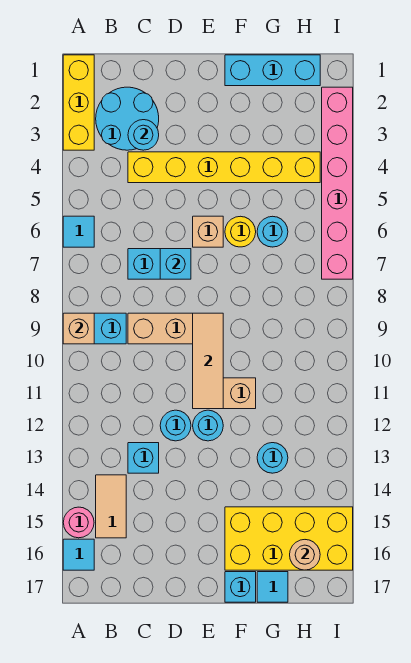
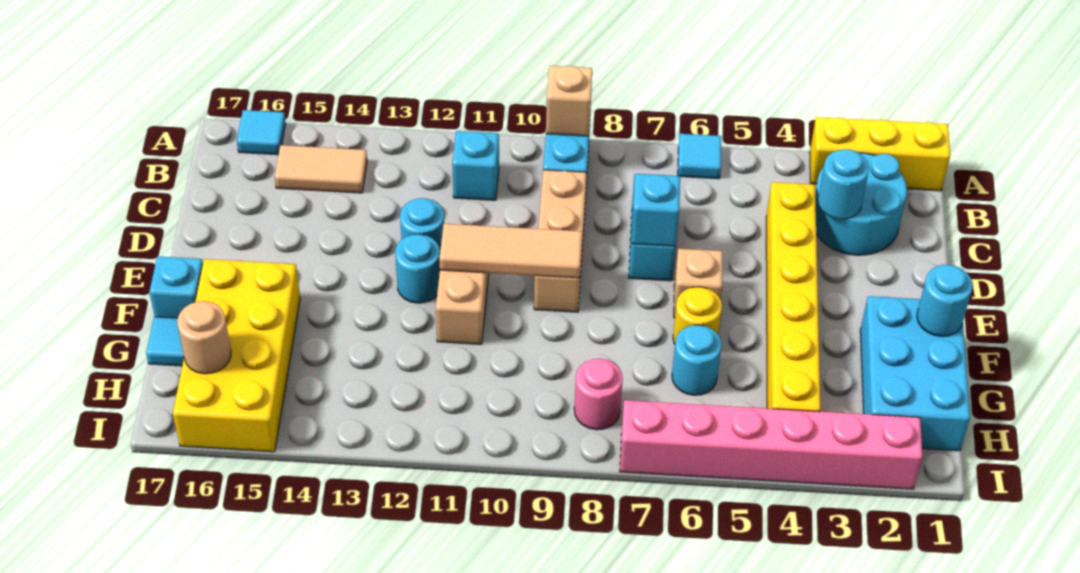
pink round brick A15 level 1 -> pink round brick H8 level 1
cyan brick C13 level 1 -> cyan brick B11 level 1
cyan brick F1:H1 level 1 -> cyan brick F1:H2 level 1
cyan round brick G13 level 1 -> cyan round brick F1 level 2

